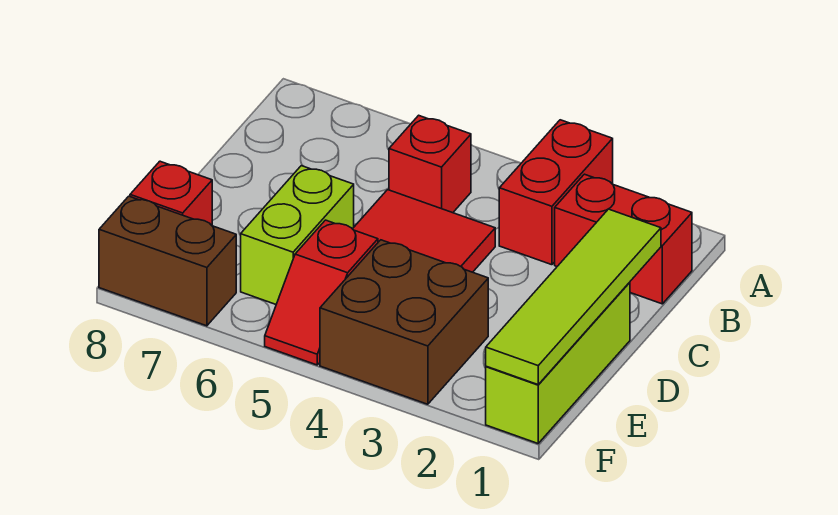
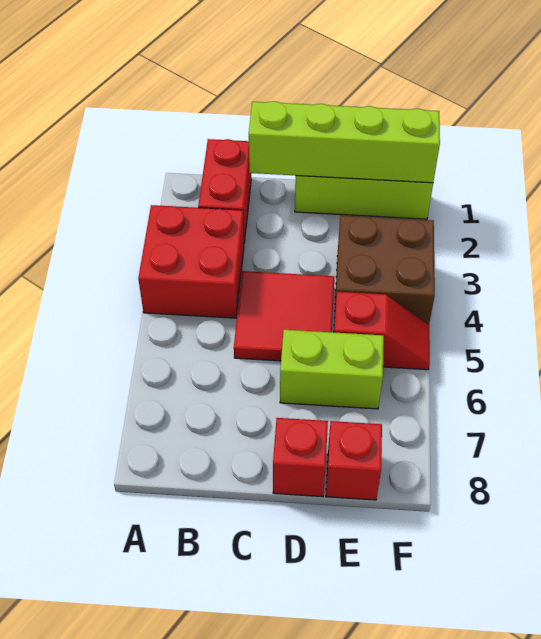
red brick A3:B3 level 1 -> red brick A3:B4 level 1
red brick B5 level 1 -> red brick D8 level 1
lime tile C1:F1 level 2 -> lime brick C1:F1 level 2
brown brick F7:F8 level 1 -> none

